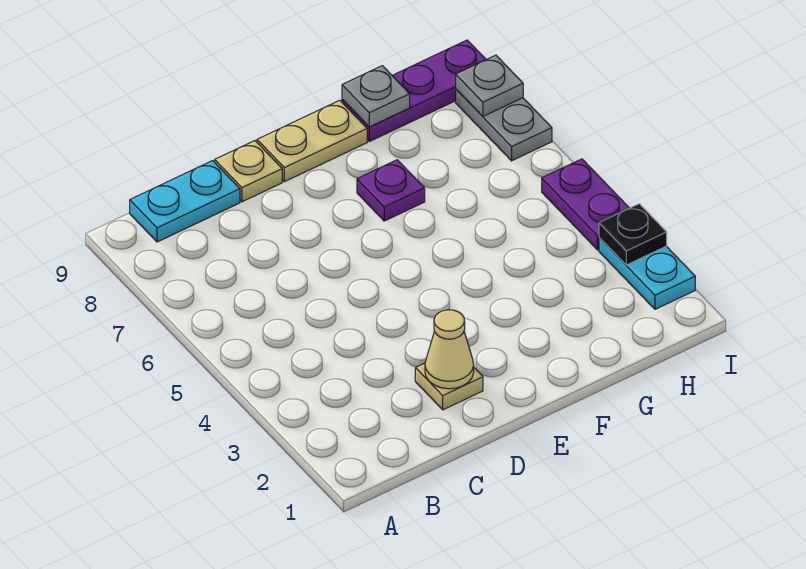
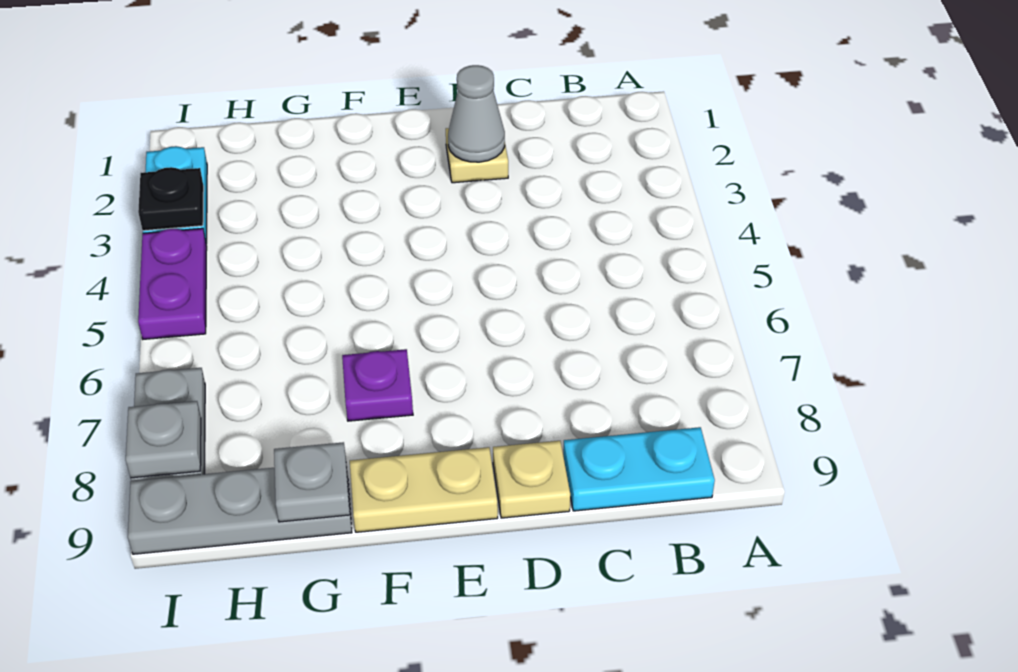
tan cone D2 level 2 -> grey cone D2 level 2
purple plate G9:I9 level 1 -> grey plate G9:I9 level 1

